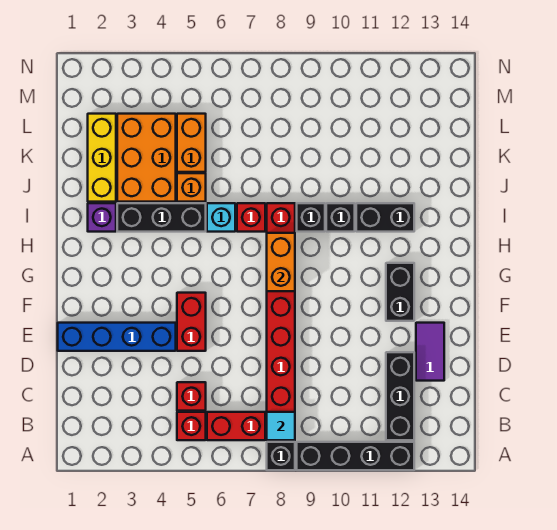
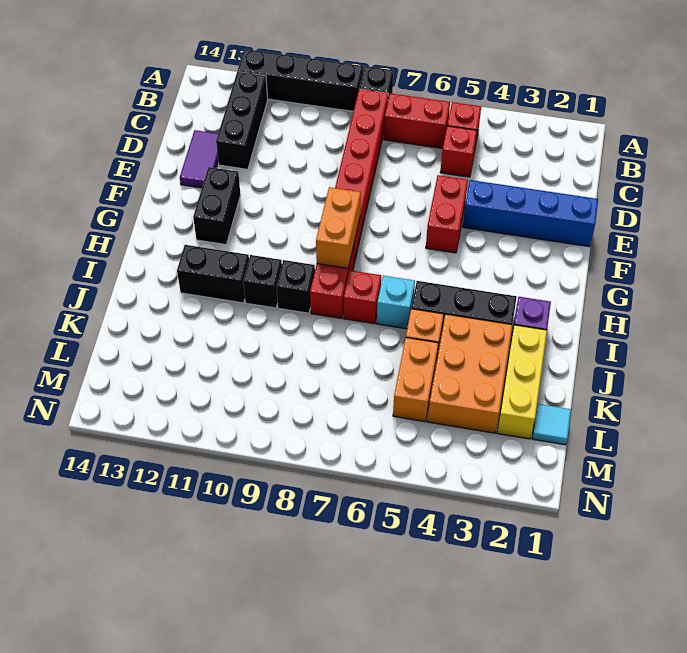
cyan tile B8 level 2 -> cyan tile L1 level 1

